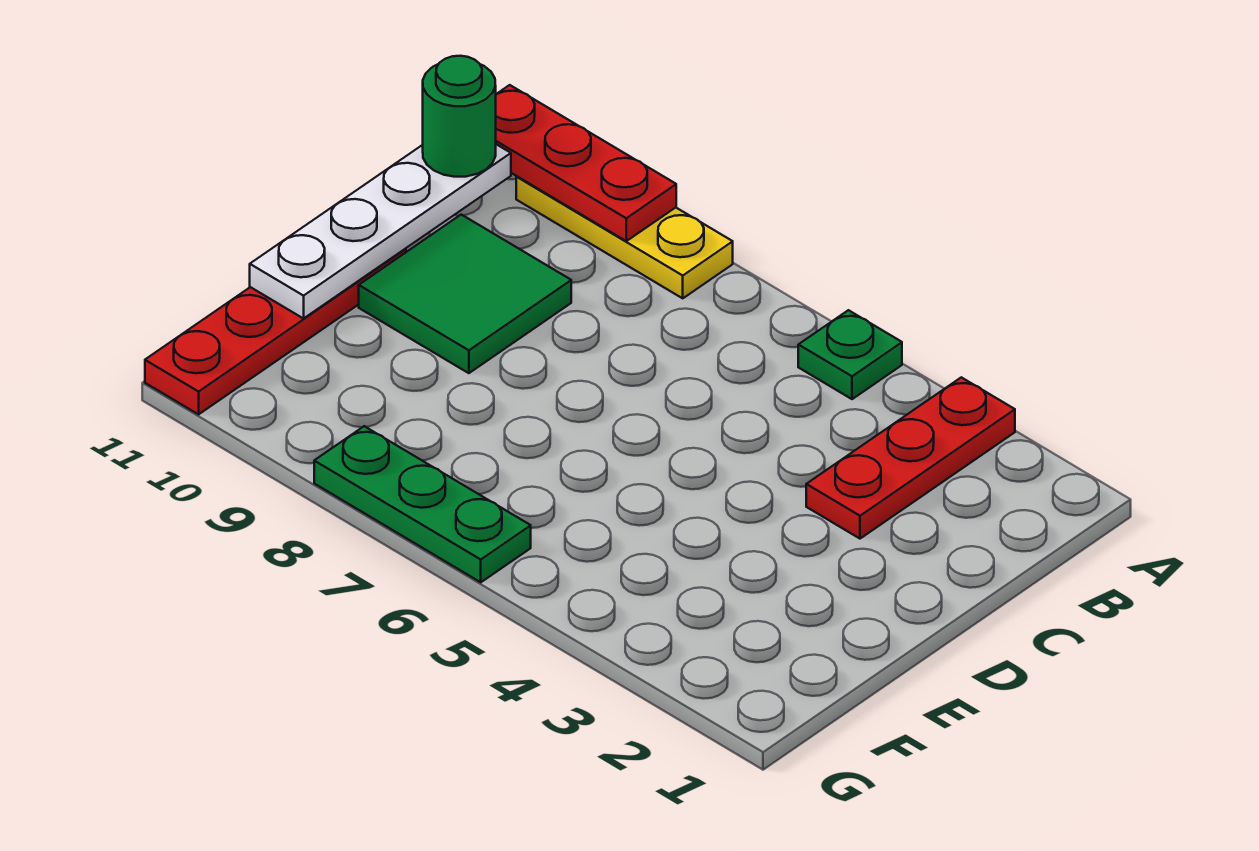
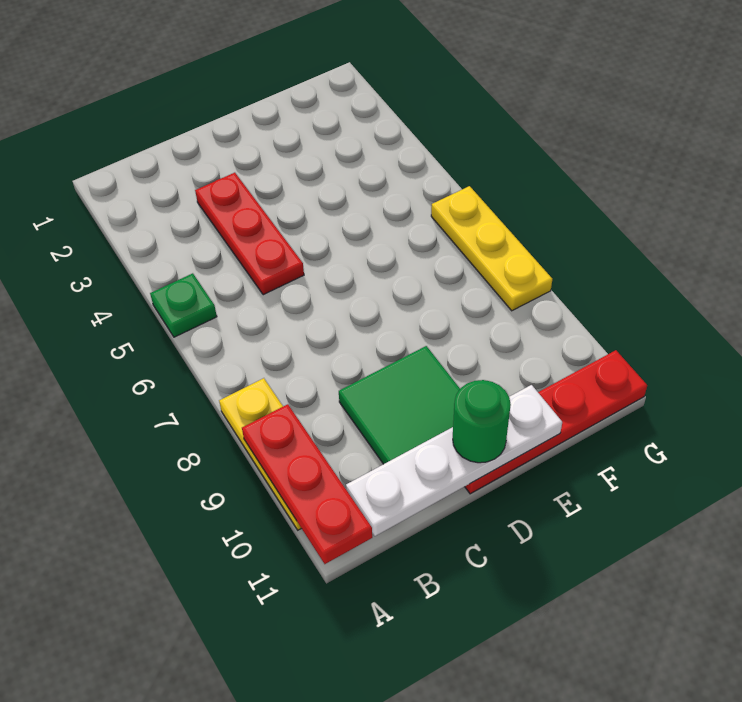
red plate A3:C3 level 1 -> red plate C3:C5 level 1
green round brick B11 level 3 -> green round brick D11 level 3
green plate G6:G8 level 1 -> yellow plate G6:G8 level 1

